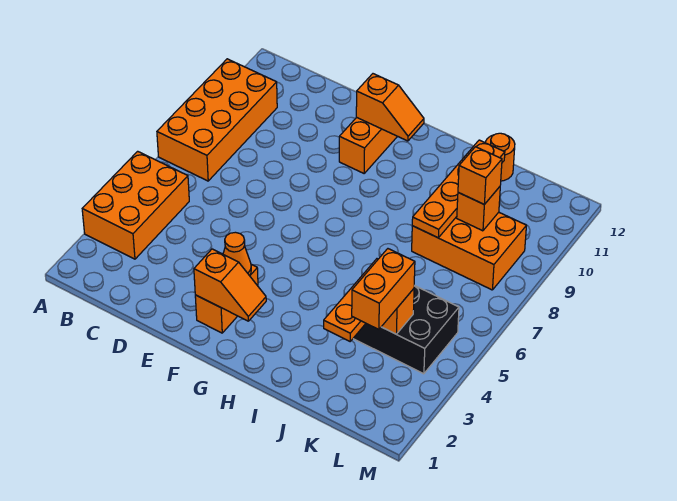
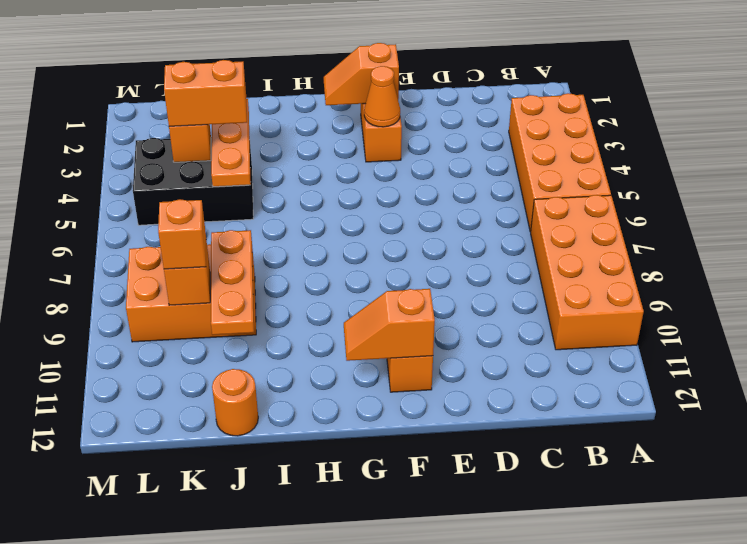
orange brick A3:B5 level 1 -> orange brick A3:B6 level 1
orange plate J8:J11 level 2 -> orange plate J8:J10 level 2
orange brick K3:K4 level 3 -> orange brick J4:K4 level 3

